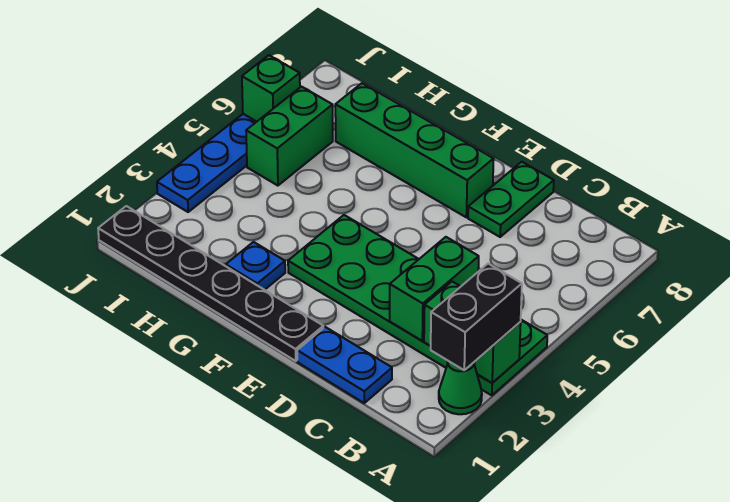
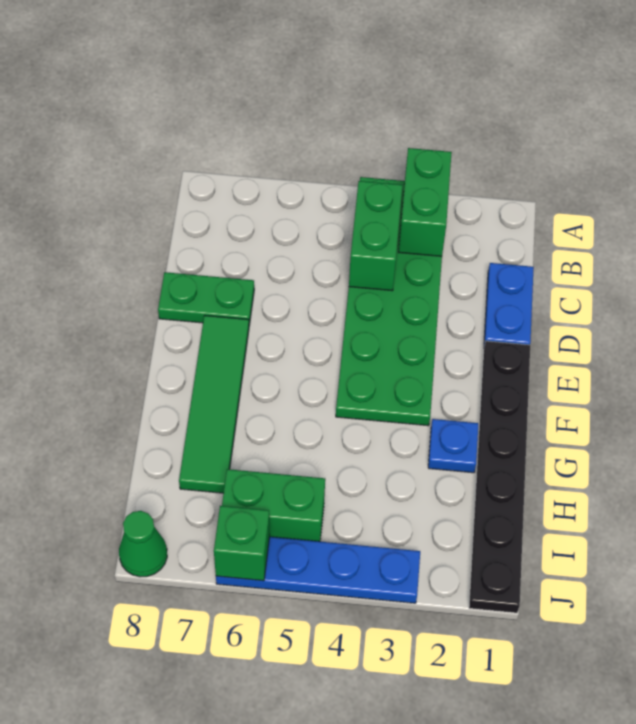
green cone A2 level 1 -> green cone J8 level 1
black brick A2:A3 level 3 -> none
green brick C3:C4 level 2 -> green brick B4:C4 level 2
green brick E7:H7 level 1 -> green tile E7:H7 level 1

